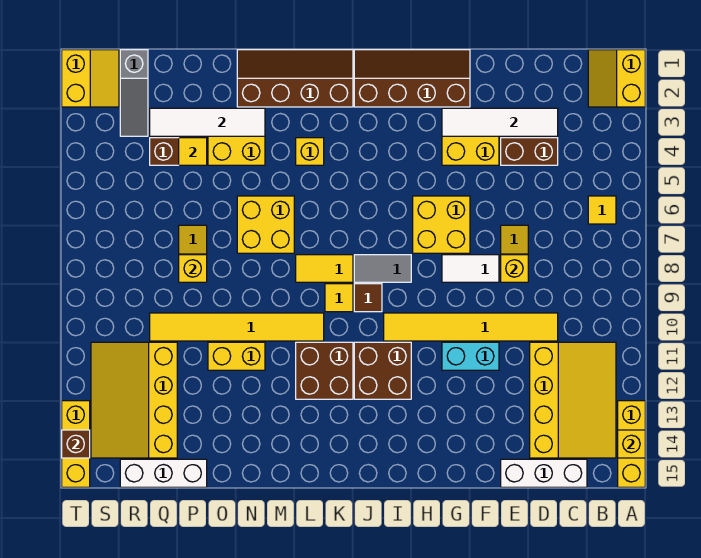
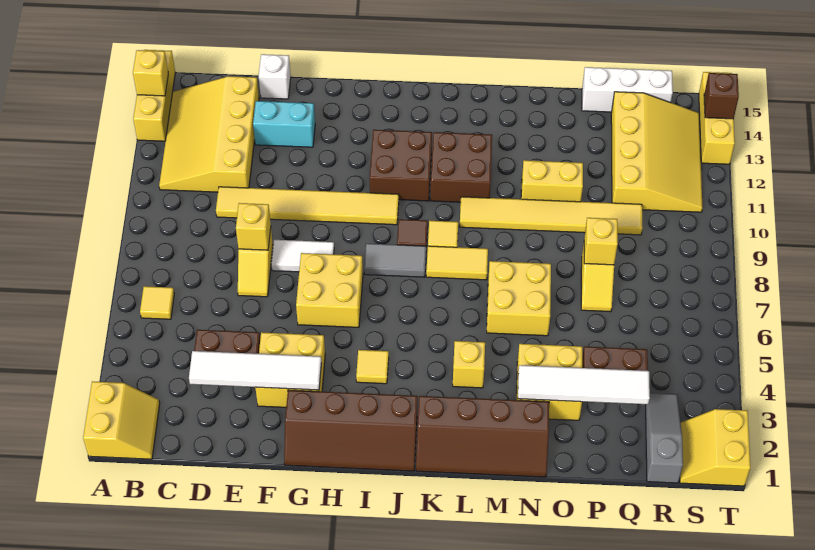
white brick C15:E15 level 1 -> white brick E15 level 1
cyan brick F11:G11 level 1 -> cyan brick E13:F13 level 1
yellow tile P4 level 2 -> yellow tile I4 level 1

